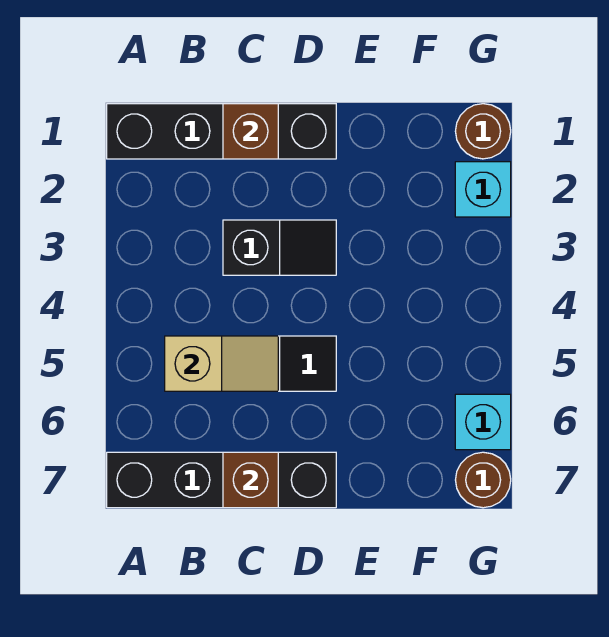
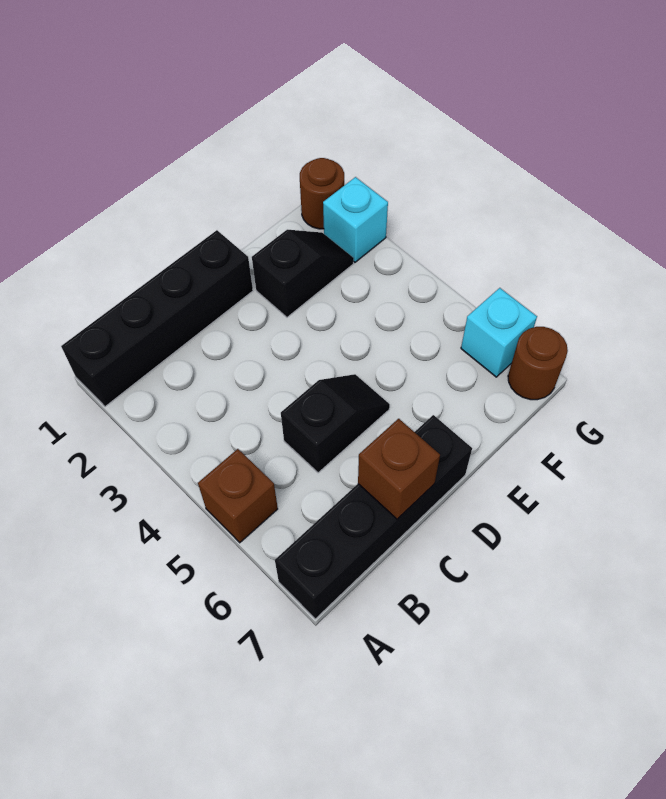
tan slope B5:C5 level 2 top B -> none
brown brick C1 level 2 -> brown brick A5 level 1
black slope C3:D3 level 1 top C -> black slope E2:F2 level 1 top E

